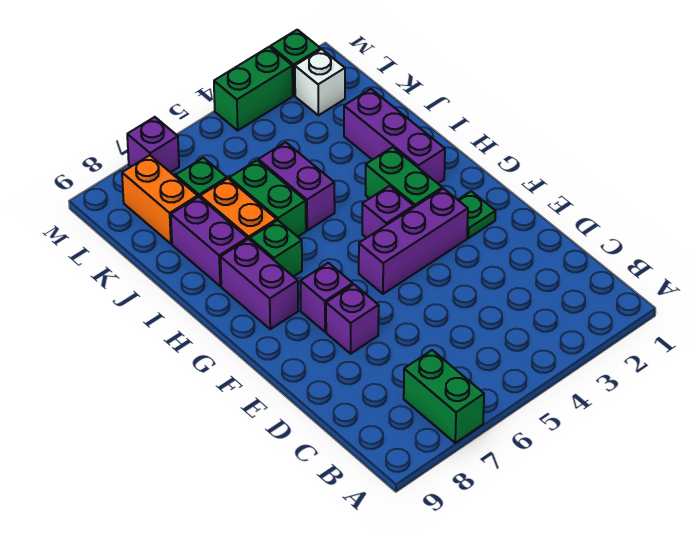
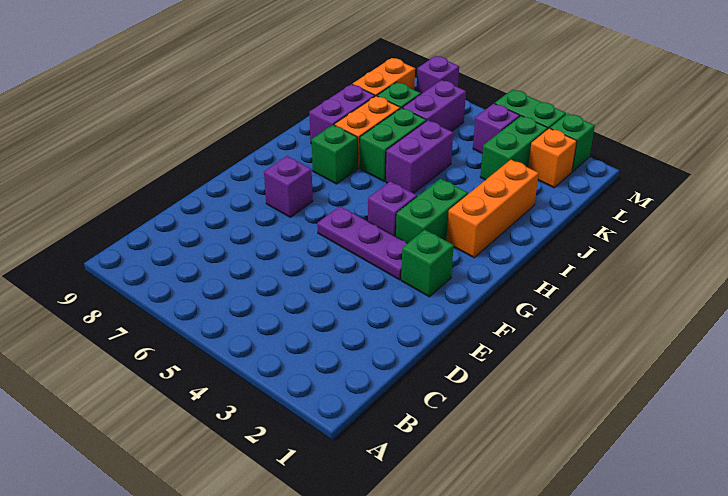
green brick A7:B7 level 1 -> green brick K3:L3 level 1
purple brick E7 level 1 -> purple brick L4 level 1
green plate F2 level 1 -> green brick F2 level 1
purple brick F3:F5 level 1 -> purple plate F3:F5 level 1
purple brick G8:H8 level 1 -> purple brick K6:L6 level 1
purple brick H2:J2 level 1 -> orange brick H2:J2 level 1
white brick L2 level 1 -> orange brick L2 level 1

